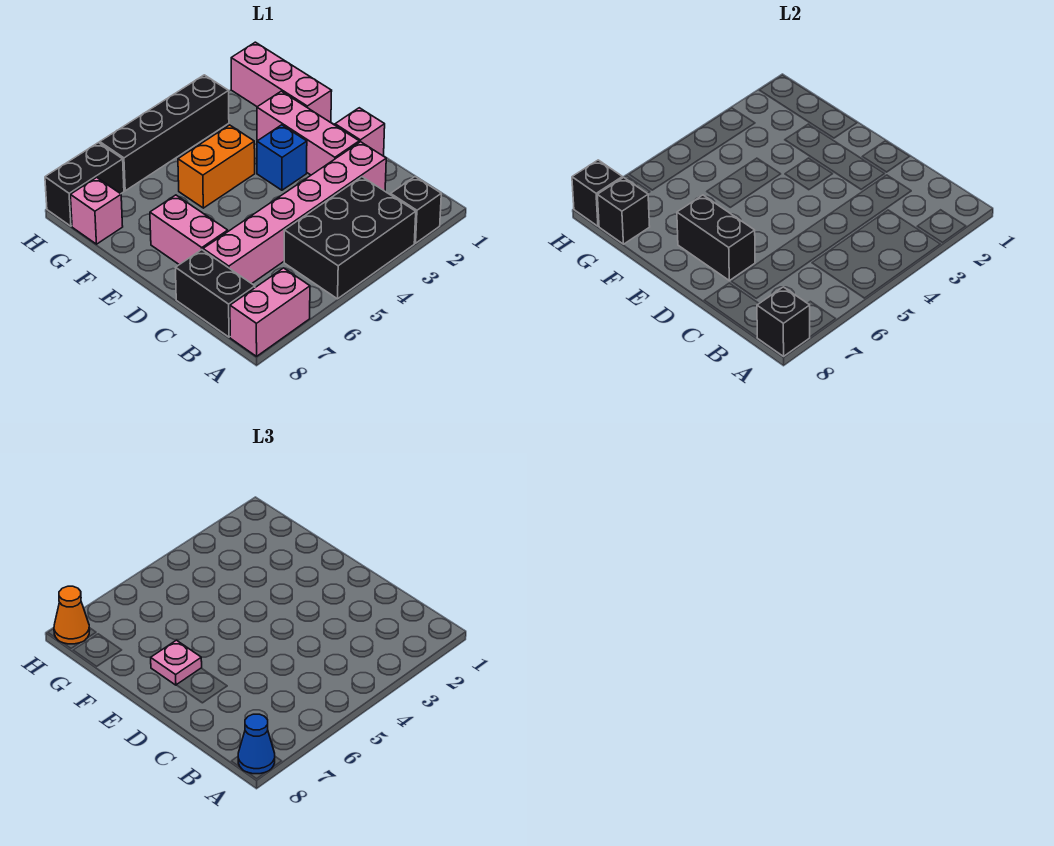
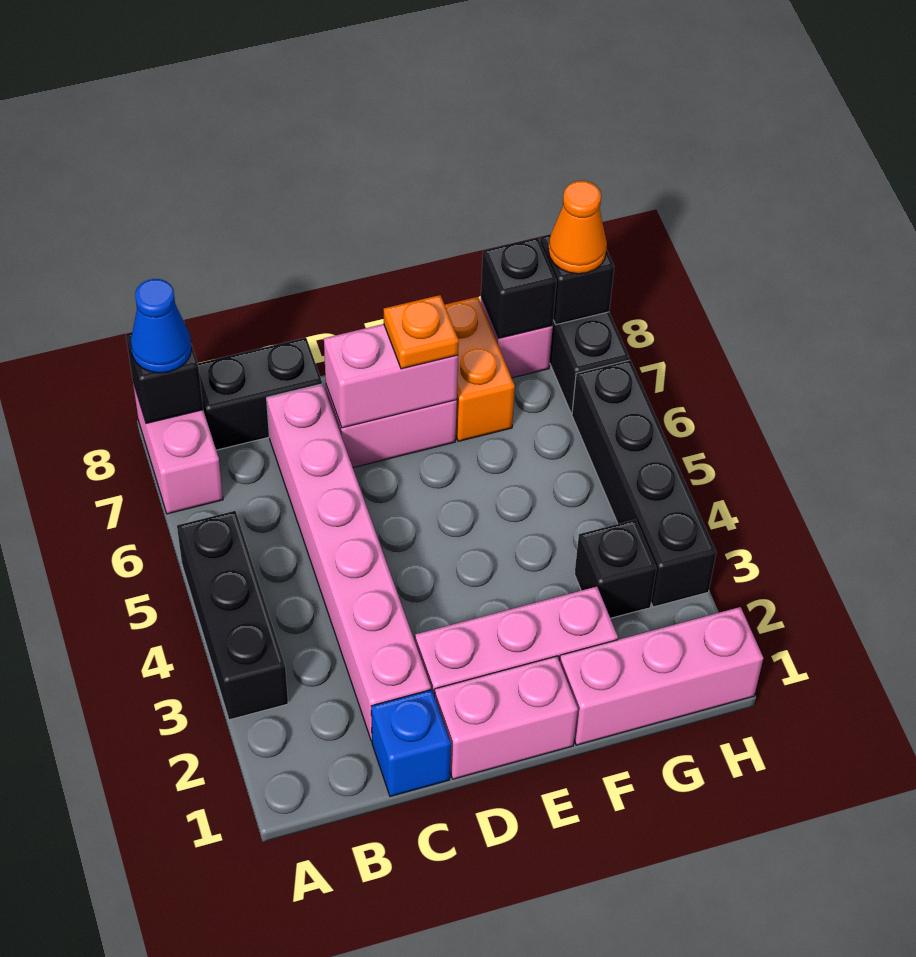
black brick A2 level 1 -> black brick G3 level 1
black brick A3:B5 level 1 -> black brick A3:A5 level 1
pink brick D1 level 1 -> pink brick D1:E1 level 1
black brick D7:E7 level 2 -> pink brick D7:E7 level 2
blue brick E3 level 1 -> blue brick C1 level 1
pink plate E7 level 3 -> orange plate E7 level 3
orange brick F4:F5 level 1 -> orange brick F7:F8 level 1

